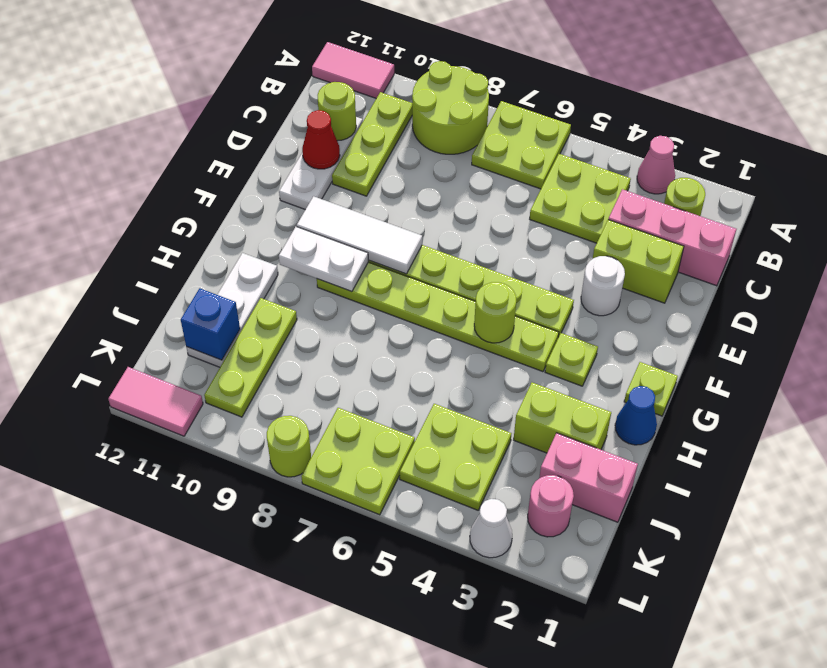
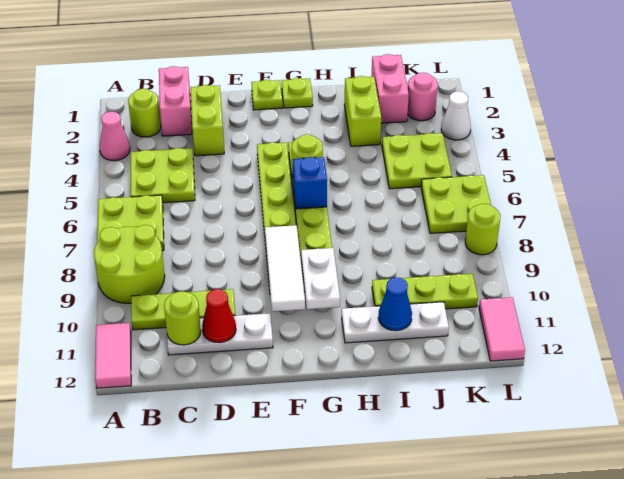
pink brick C1:C3 level 1 -> pink brick C1:C2 level 1
white round brick E3 level 1 -> none
lime plate G3 level 1 -> lime plate F1 level 1
blue cone H1 level 1 -> blue cone I11 level 2
blue brick J11 level 2 -> blue brick G6 level 2

